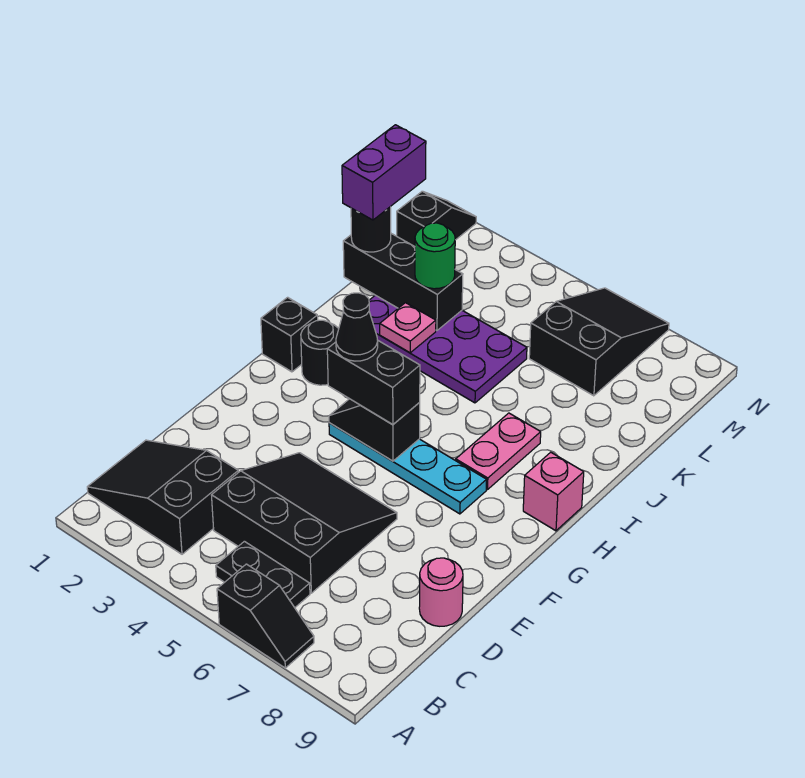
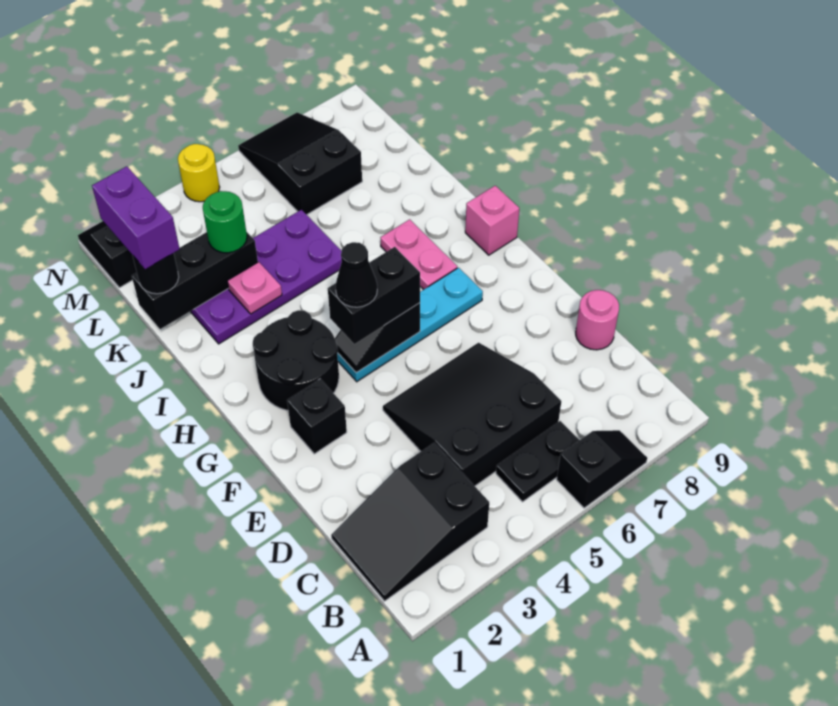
black brick H1 level 1 -> black brick F2 level 1
black round brick H2 level 1 -> black round brick G2:H3 level 1
none -> yellow round brick N4 level 1

